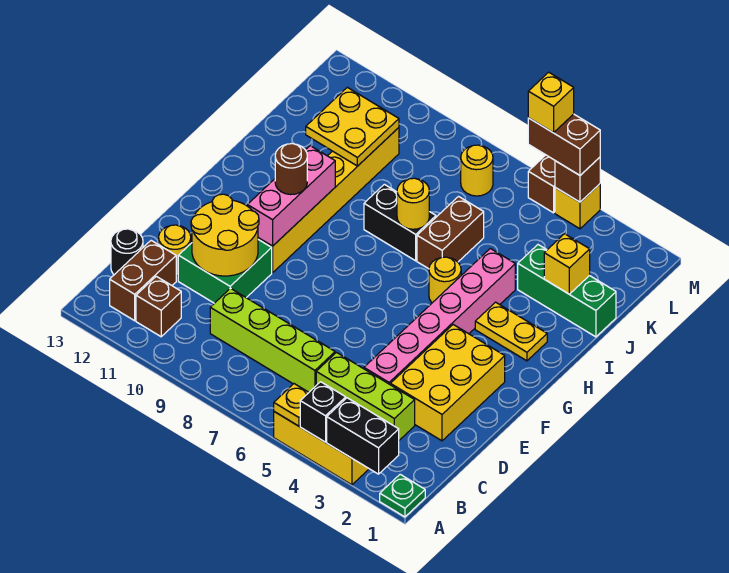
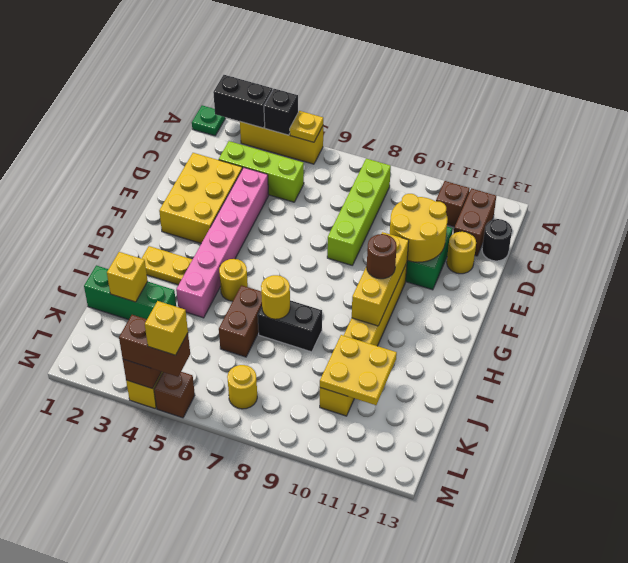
lime brick C6:C9 level 1 -> lime brick B8:E8 level 1
pink brick F10:H10 level 2 -> yellow brick F10:H10 level 2

